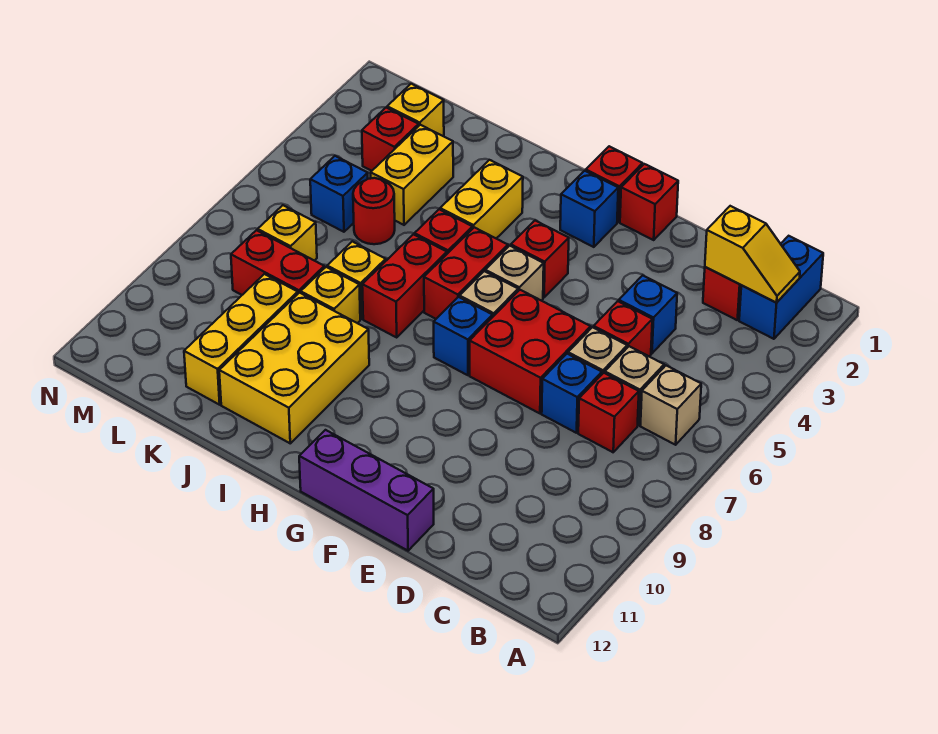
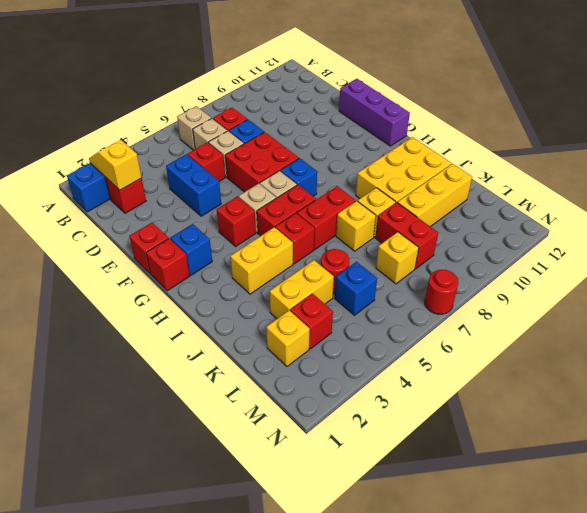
blue brick D4 level 1 -> blue brick D4:E4 level 1
none -> red round brick N7 level 1

